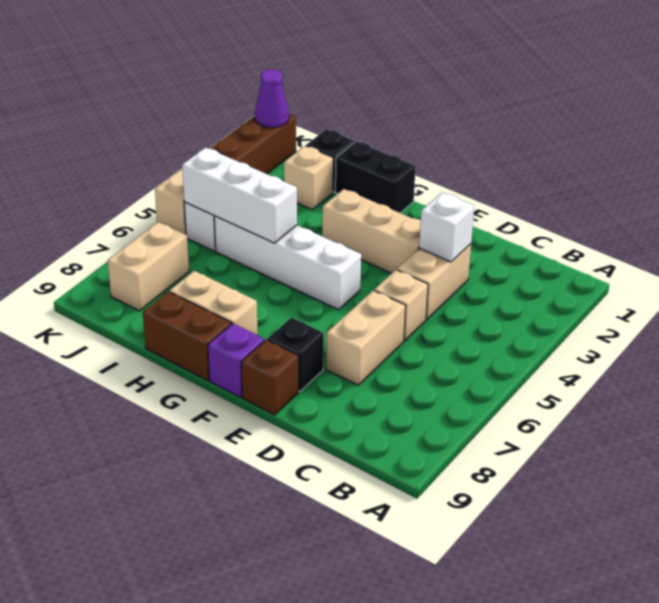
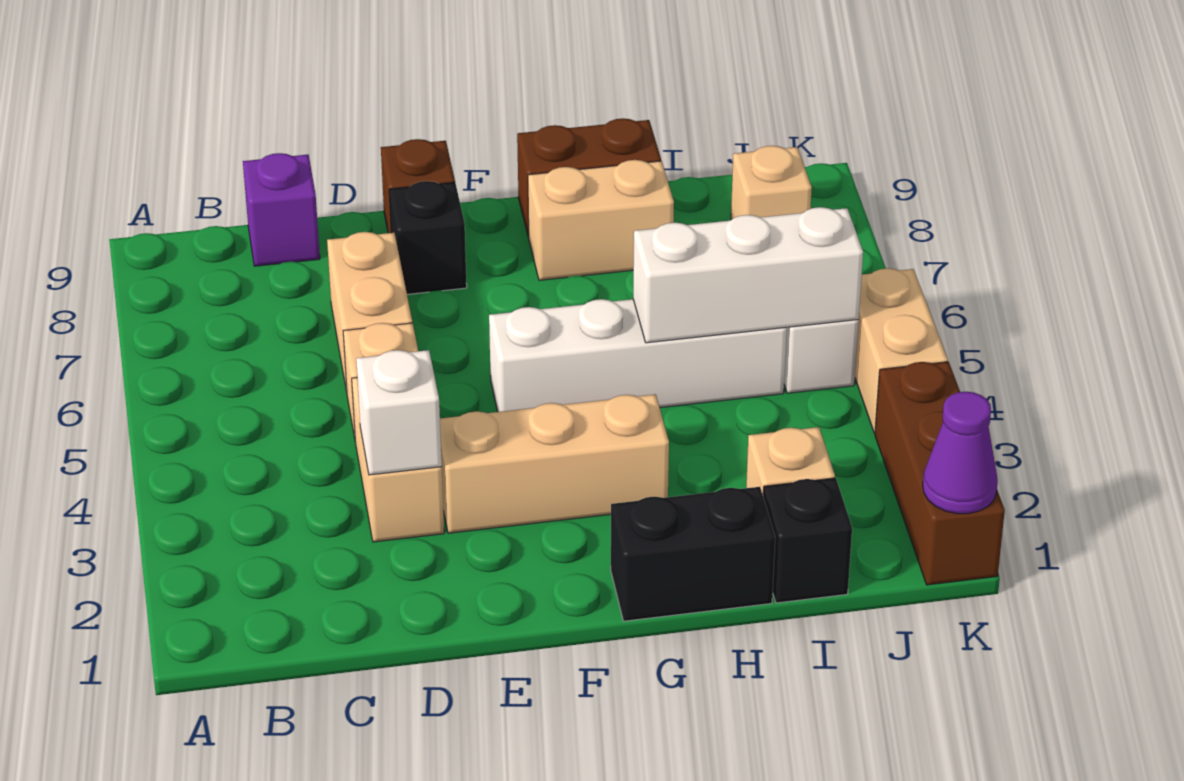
purple brick F9 level 1 -> purple brick C9 level 1
tan brick J7:J8 level 1 -> tan brick J8 level 1

